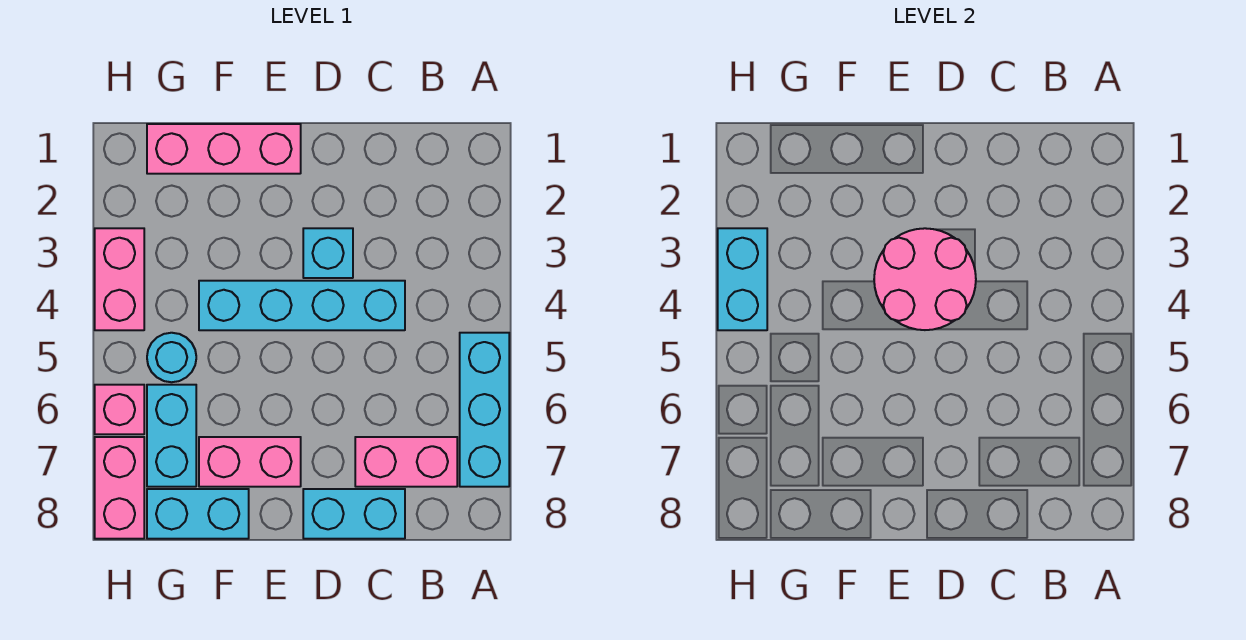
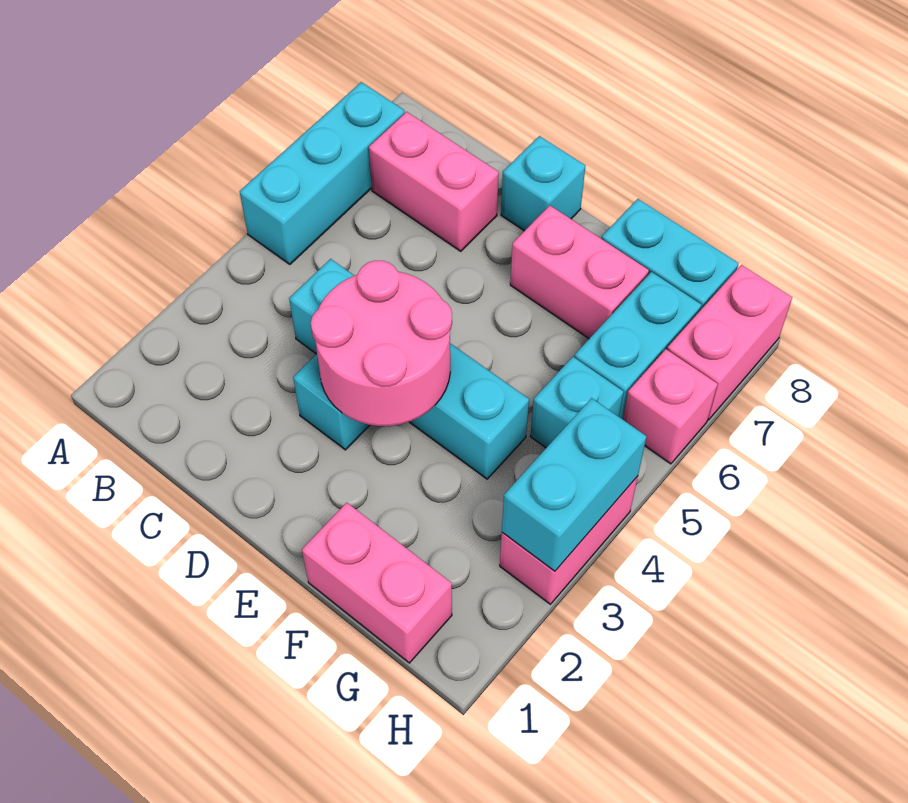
cyan brick C8:D8 level 1 -> cyan brick D8 level 1
pink brick E1:G1 level 1 -> pink brick F1:G1 level 1
cyan round brick G5 level 1 -> cyan brick G5 level 1

